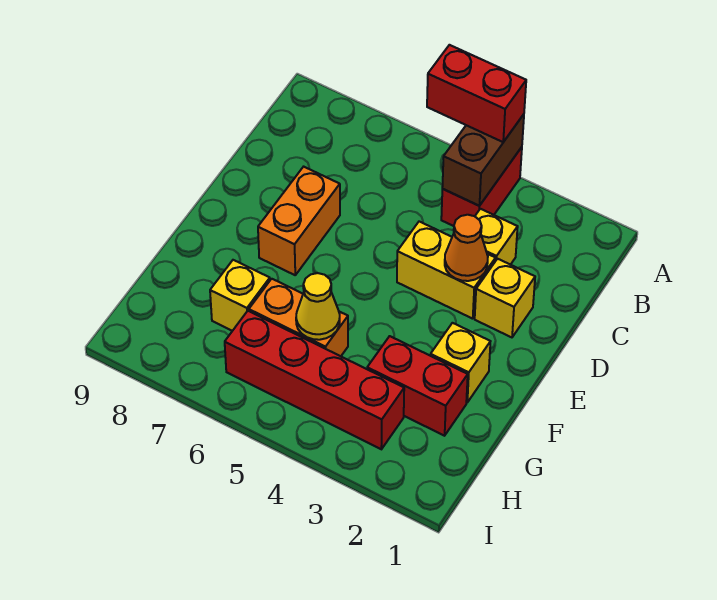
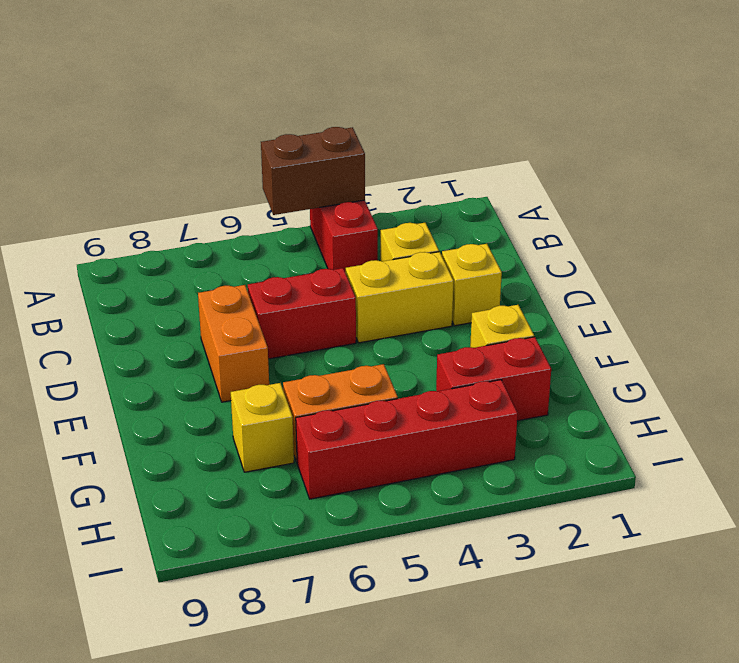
brown brick A4:B4 level 2 -> brown brick A4:A5 level 2
red brick A4:A5 level 3 -> red brick D5:D6 level 1
orange cone D3 level 2 -> none
yellow cone G5 level 2 -> none

